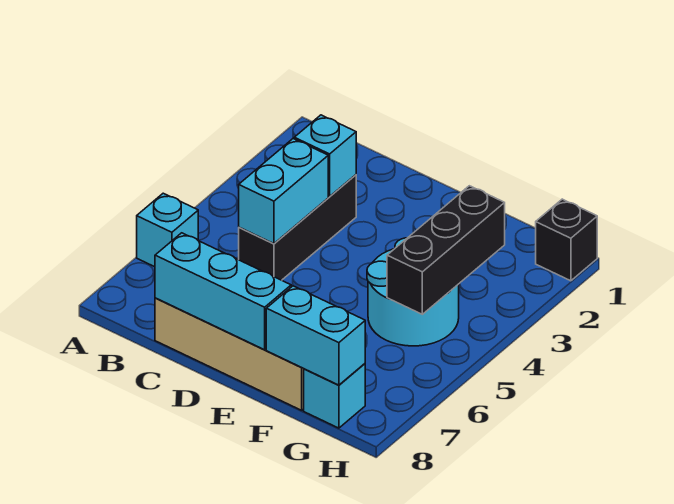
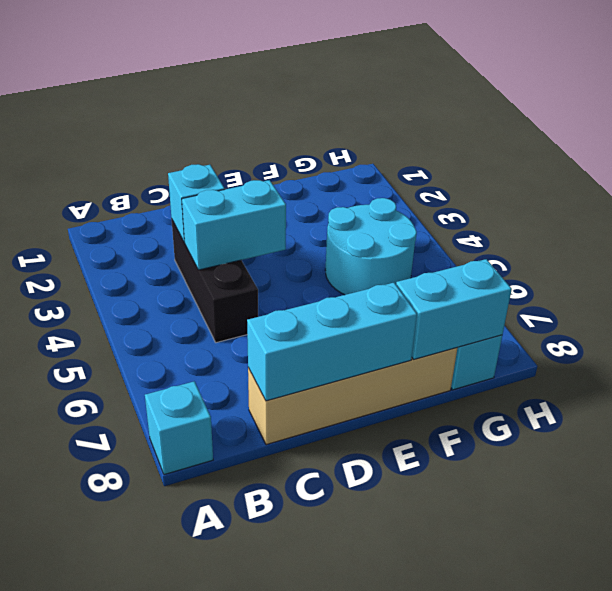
cyan brick A6 level 1 -> cyan brick A8 level 1
cyan brick C4:C5 level 2 -> cyan brick C4:D4 level 2
black brick G3:G5 level 2 -> none
black brick H1 level 1 -> none

